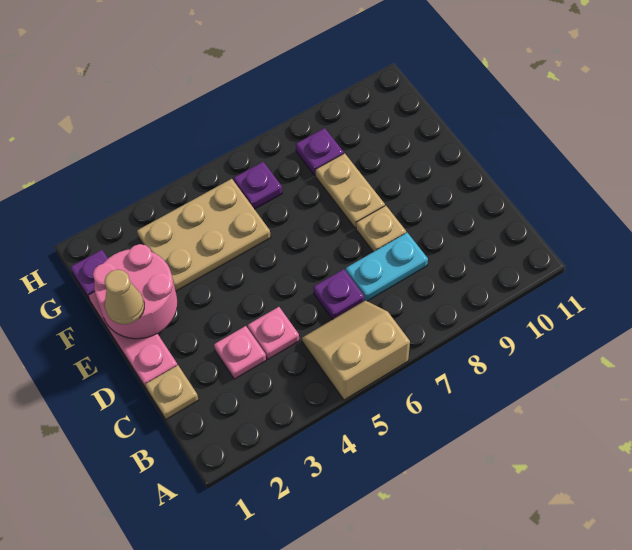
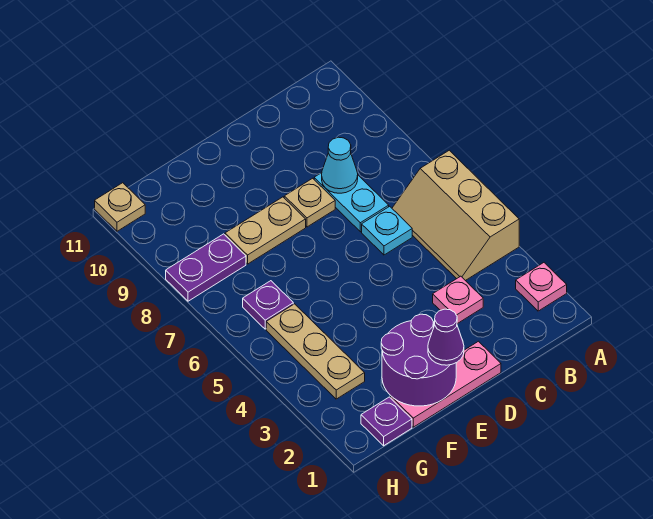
tan slope A5:B6 level 1 top A -> tan slope A4:B6 level 1 top A
tan plate C1 level 1 -> tan plate H11 level 1
pink plate C4 level 1 -> pink plate A2 level 1
purple plate C6 level 1 -> cyan plate C6 level 1
none -> cyan cone C8 level 2
pink round brick E1:F2 level 2 -> purple round brick E1:F2 level 2
tan cone E1 level 3 -> purple cone E1 level 3
tan plate F3:G5 level 1 -> tan plate G3:G5 level 1
purple plate G8 level 1 -> purple plate G8:H8 level 1

